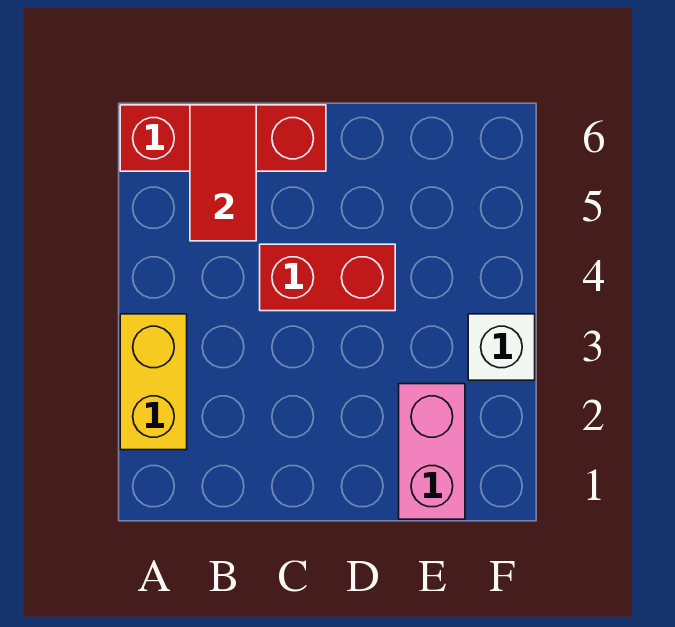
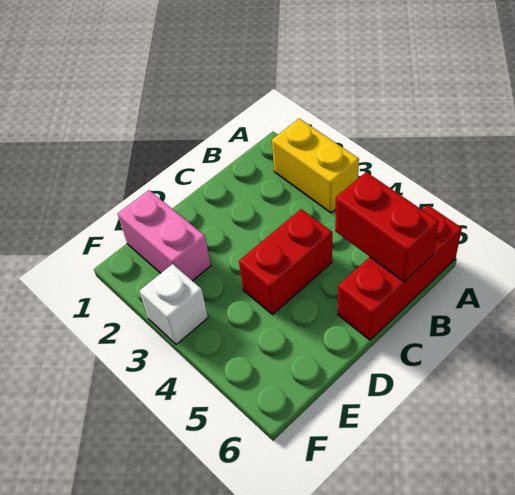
red tile B5:B6 level 2 -> red brick B5:B6 level 2

